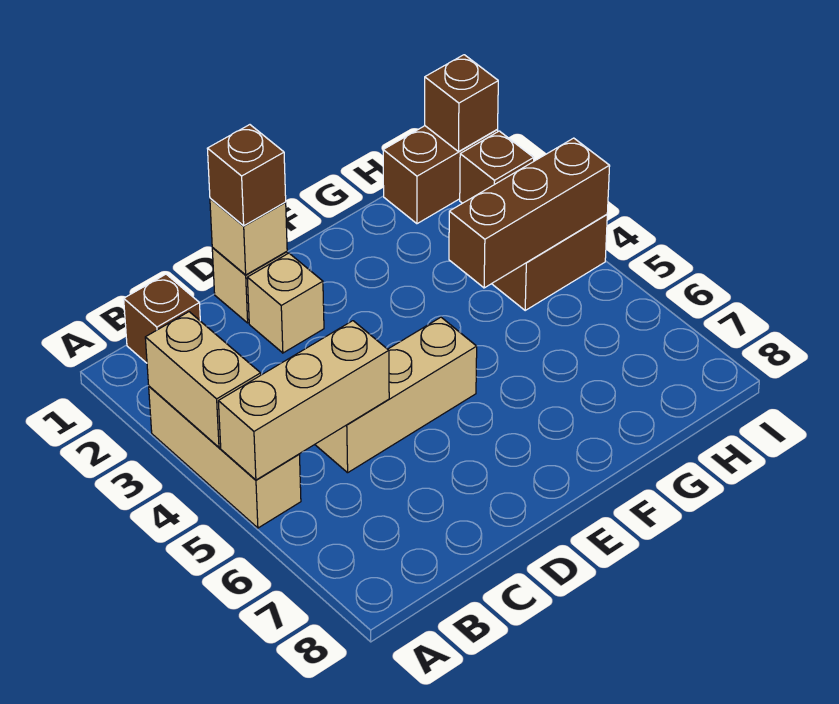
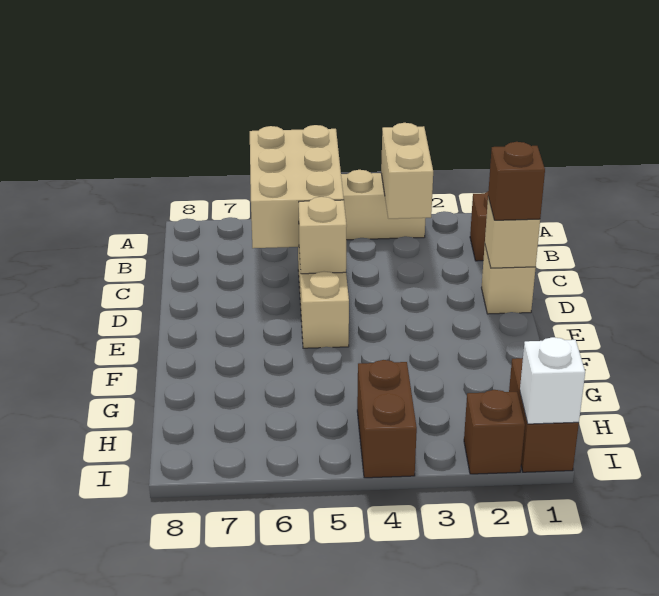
tan brick A3:A4 level 2 -> tan brick A3:B3 level 2
tan brick A5:C5 level 2 -> tan brick A5:C6 level 2
tan brick D2 level 1 -> tan brick D5 level 2
brown brick G4:I4 level 2 -> none
brown brick I1 level 2 -> white brick I1 level 2

